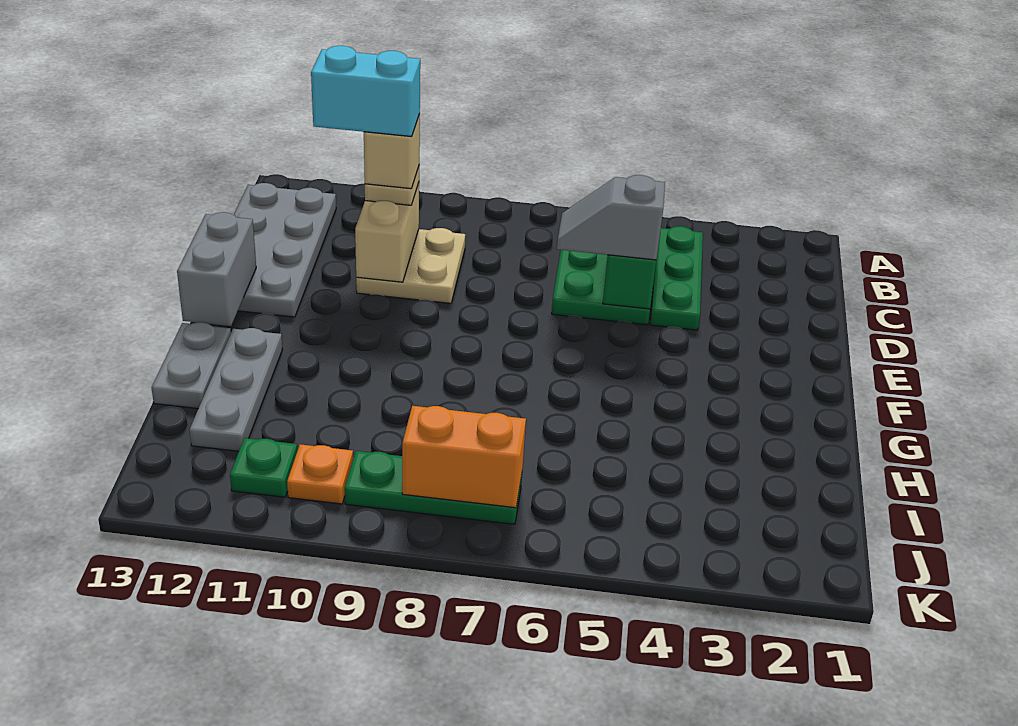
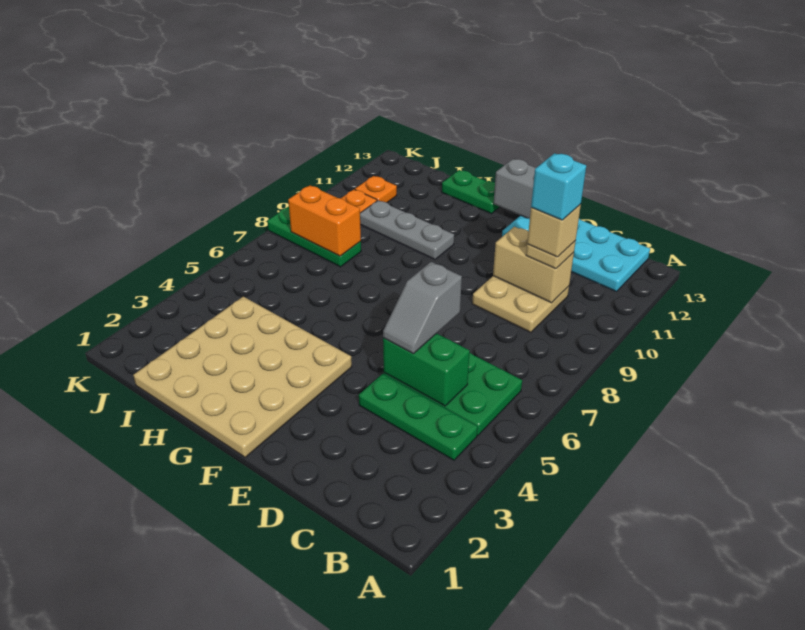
grey plate B12:E13 level 1 -> cyan plate B12:E13 level 1
cyan brick C10:C11 level 5 -> cyan brick C10 level 5
grey slope D5:D6 level 3 top 5 -> grey slope D5:D6 level 3 top 6
none -> tan plate F1:I4 level 1
grey plate G12:I12 level 1 -> grey plate G10:I10 level 1
grey plate G13:H13 level 1 -> green plate G13:H13 level 1
green plate J7:J9 level 1 -> green plate I8:K8 level 1
orange brick J7:J8 level 2 -> orange brick I8:J8 level 2
green plate J11 level 1 -> orange plate J11 level 1

